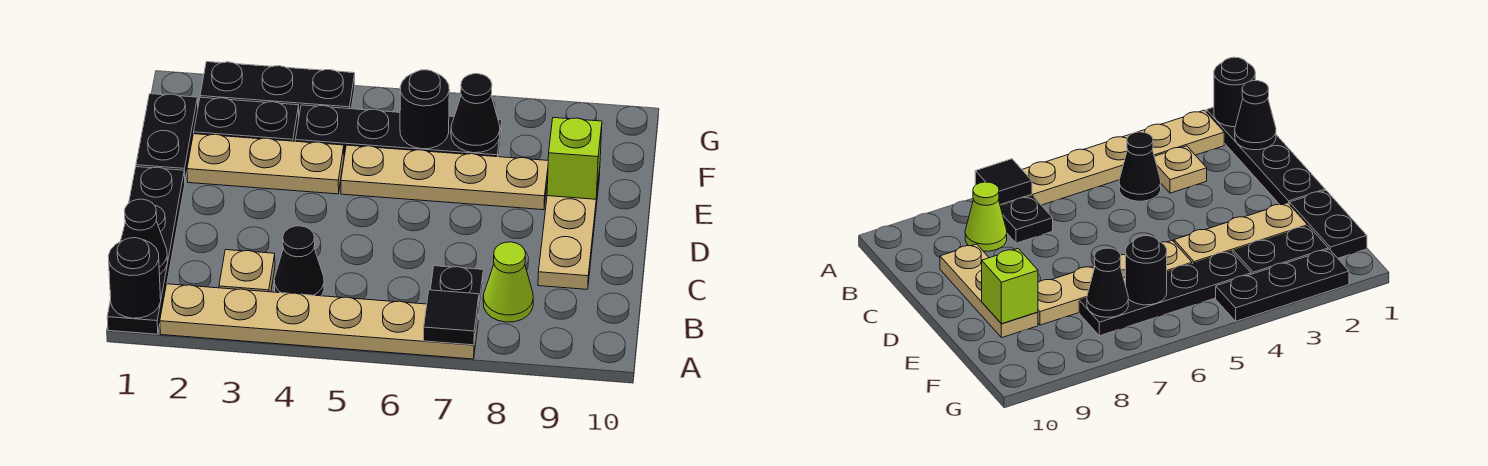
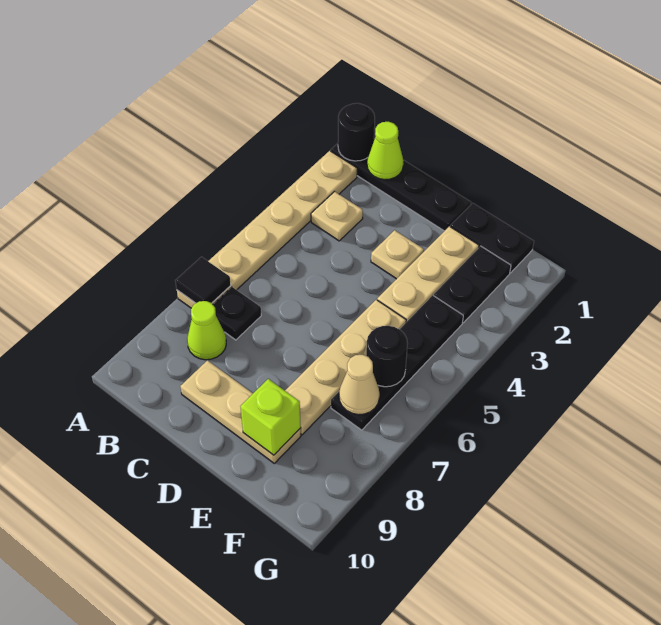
black cone B1 level 2 -> lime cone B1 level 2
black cone B4 level 1 -> none
none -> tan plate D3 level 1
black cone F7 level 2 -> tan cone F7 level 2
black plate G2:G4 level 1 -> none

